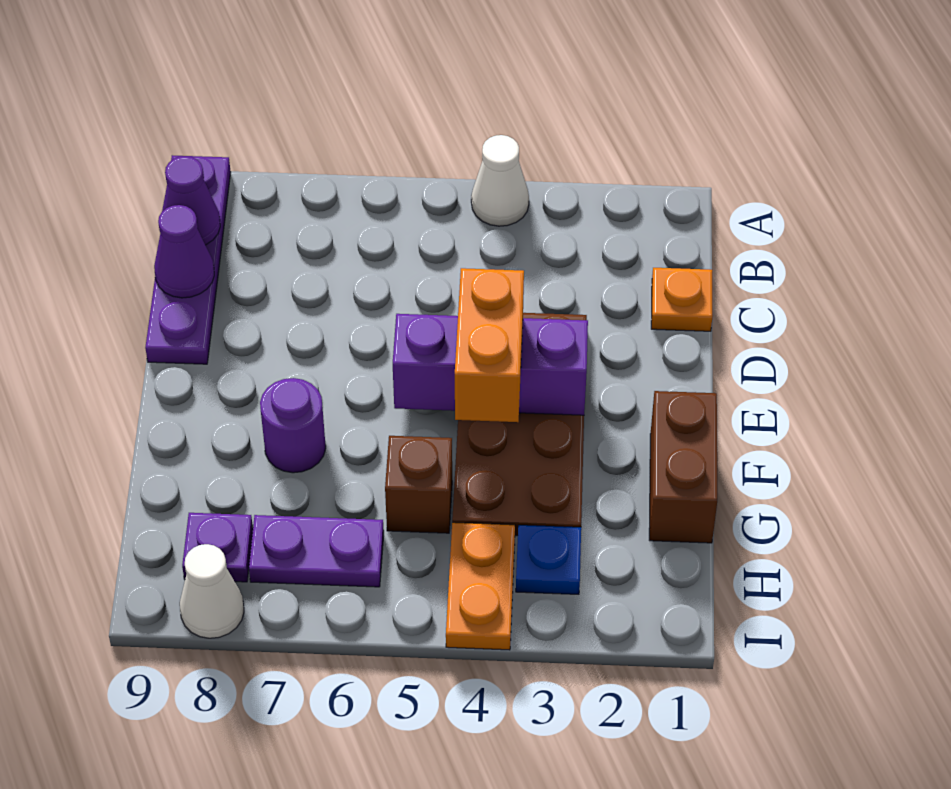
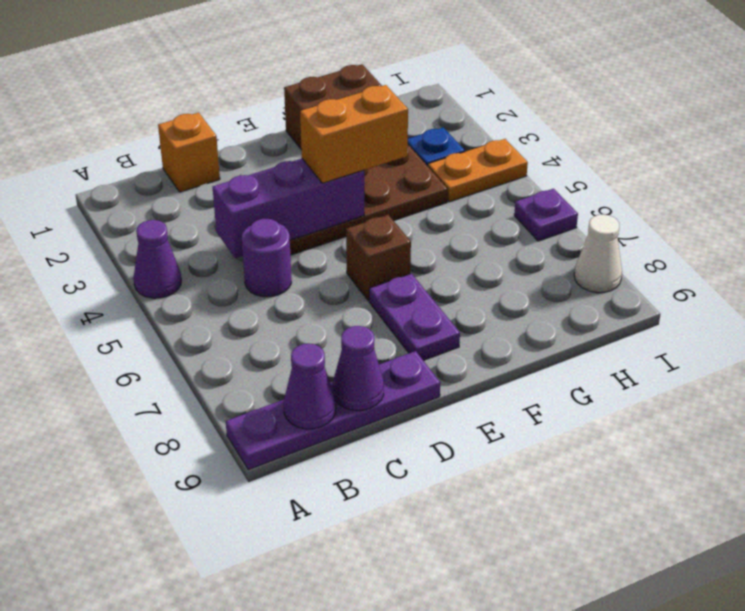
white cone A4 level 1 -> purple cone A4 level 1
orange plate C1 level 1 -> orange brick C1 level 1
purple brick E3:E5 level 2 -> purple brick C4:E4 level 2
purple round brick F7 level 1 -> purple round brick C5 level 1
brown brick G5 level 1 -> brown brick E6 level 1
purple plate H6:H7 level 1 -> purple plate E7:E8 level 1
purple plate H8 level 1 -> purple plate I6 level 1

